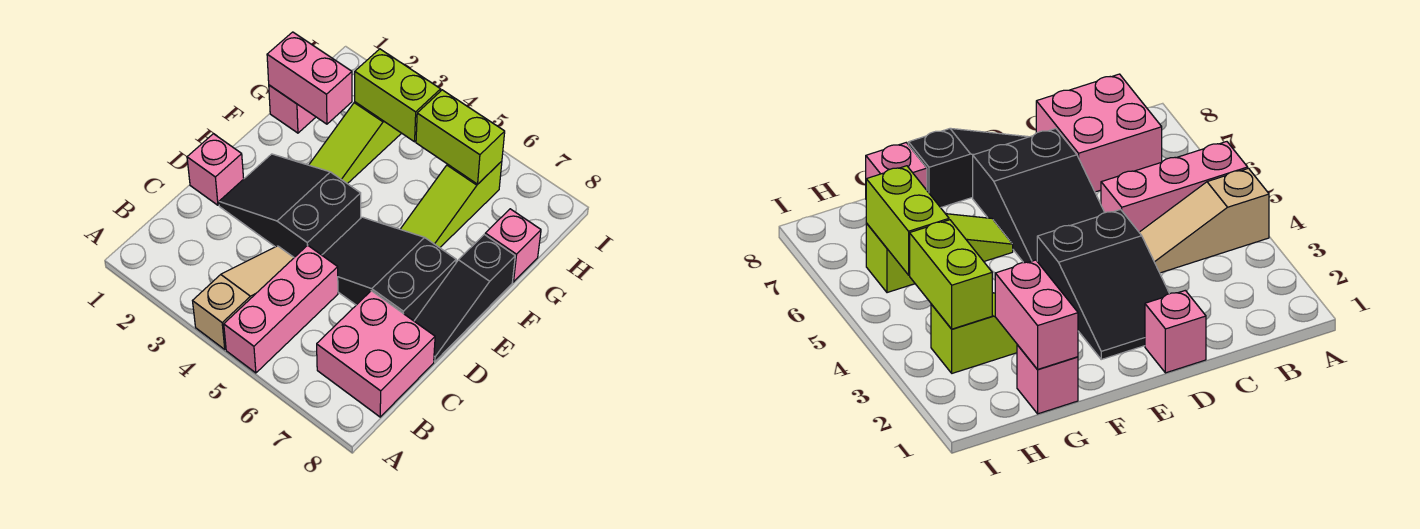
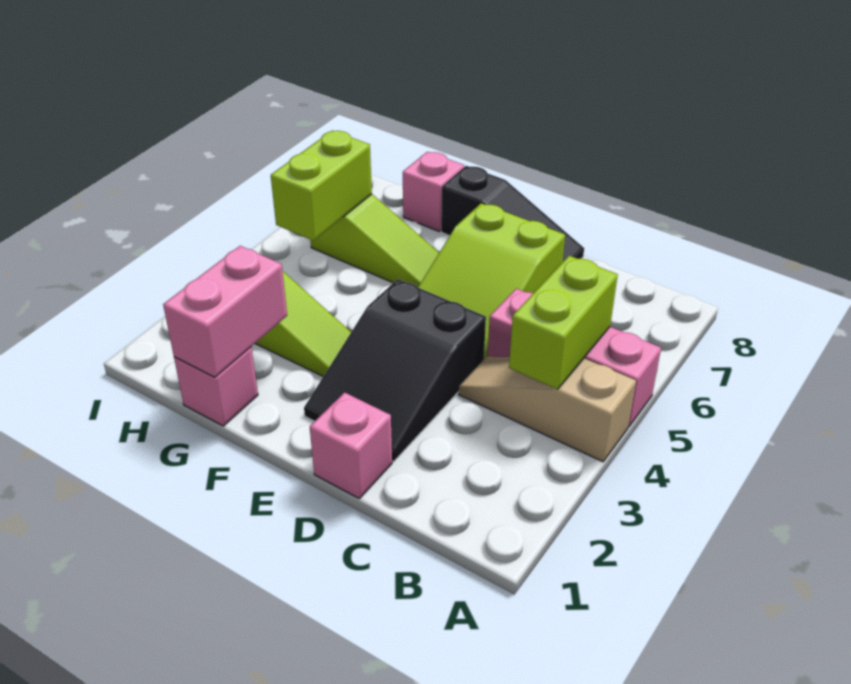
pink brick B7:C8 level 1 -> none
black slope D5:E7 level 1 top 7 -> lime slope D5:E7 level 1 top 7
lime brick H3:H4 level 2 -> lime brick B4:B5 level 2

